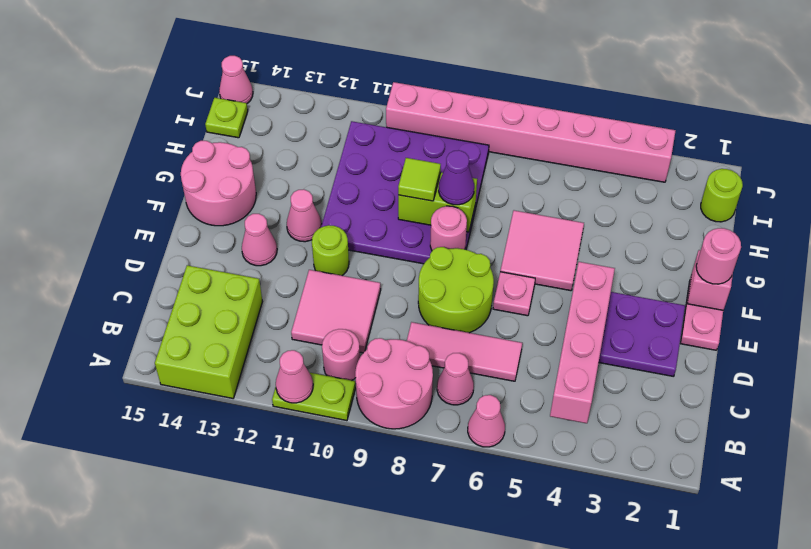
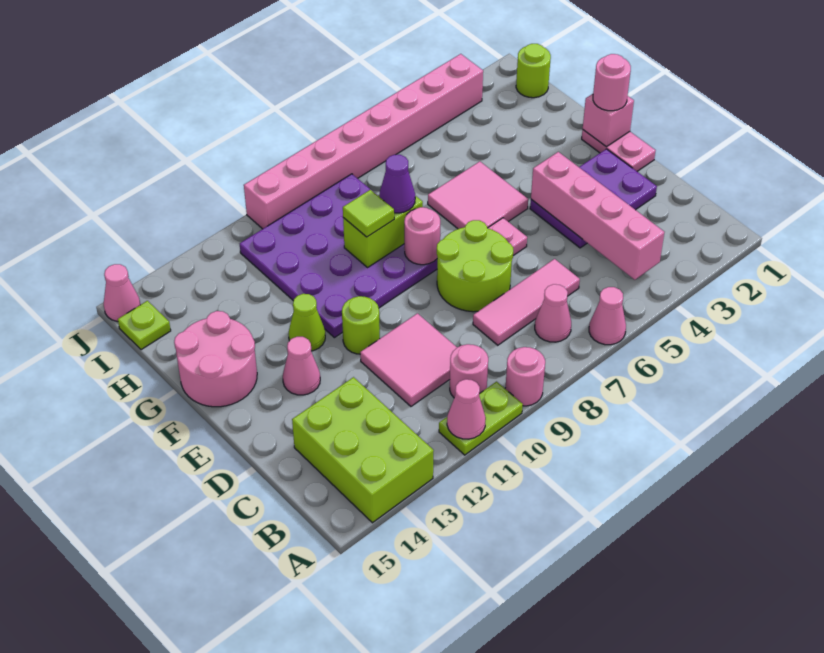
pink round brick A8:B9 level 1 -> pink round brick A9 level 1
pink cone F12 level 1 -> lime cone F12 level 1

